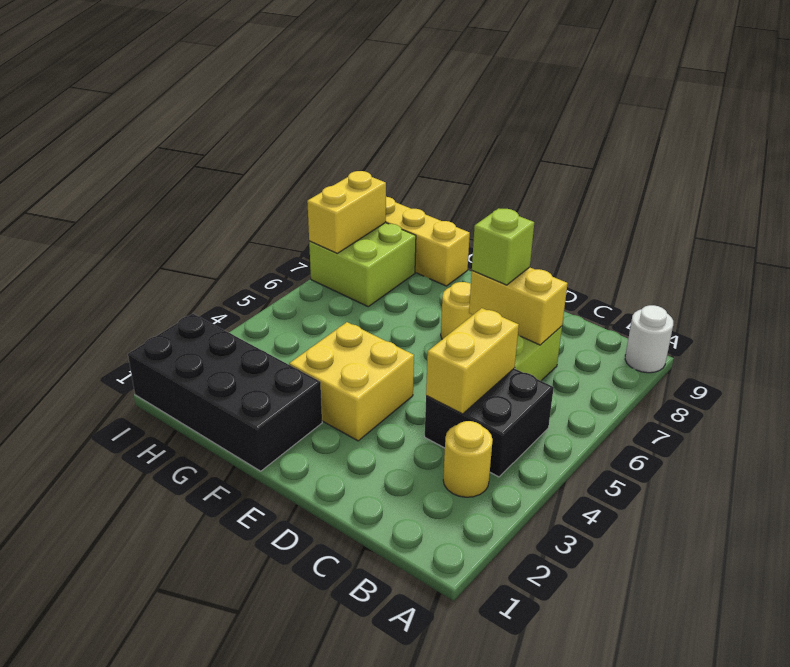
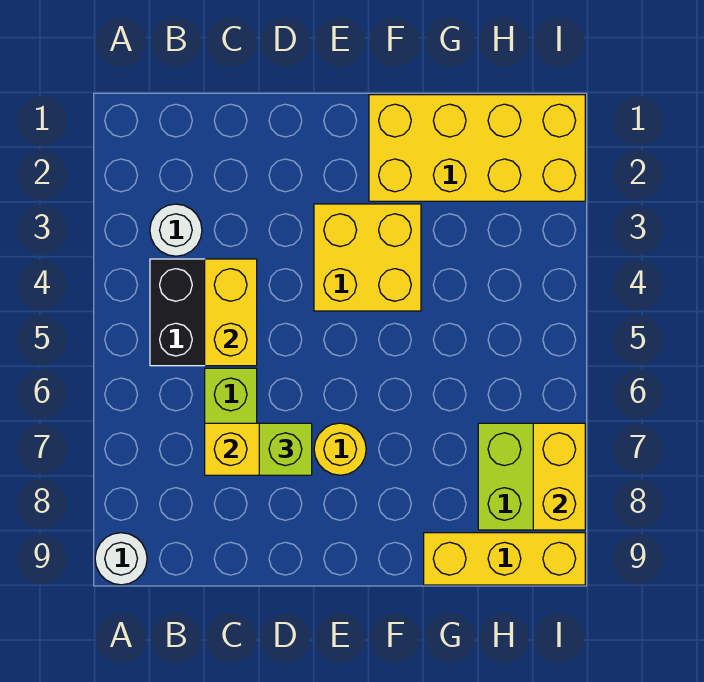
yellow round brick B3 level 1 -> white round brick B3 level 1
black brick F1:I2 level 1 -> yellow brick F1:I2 level 1

